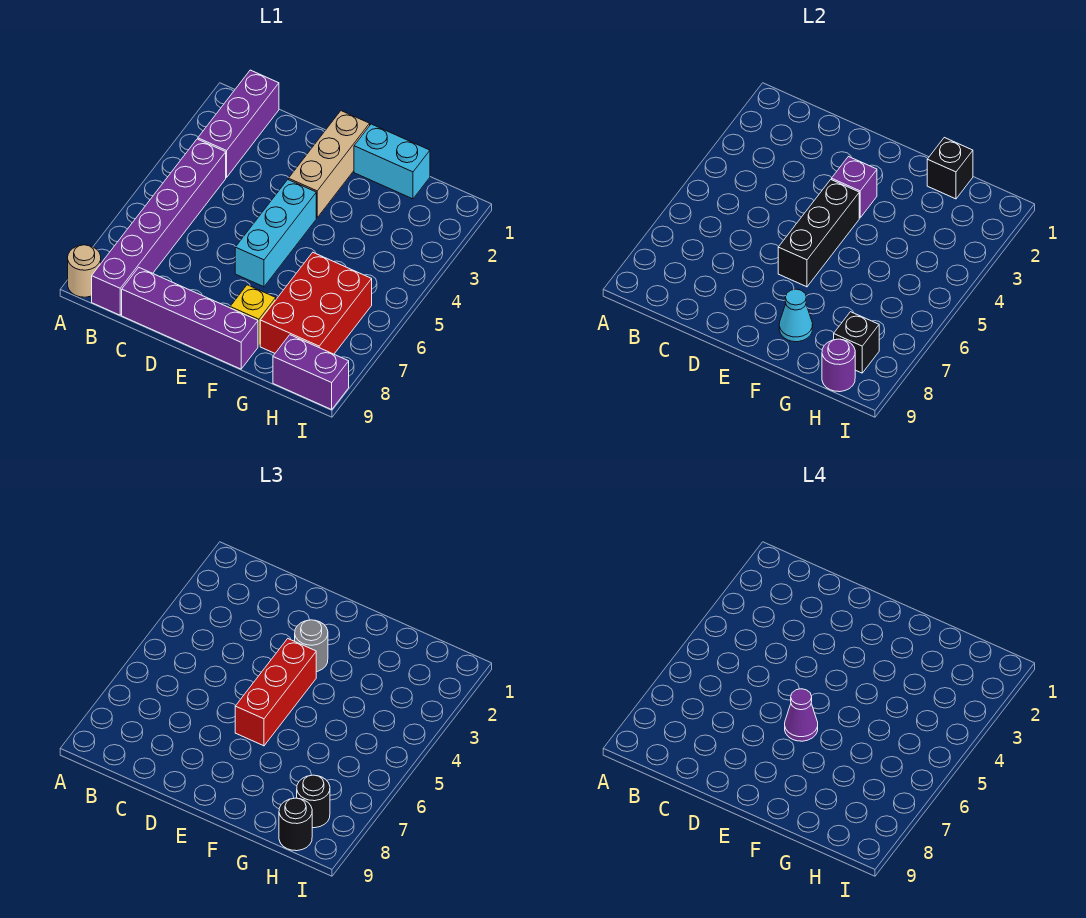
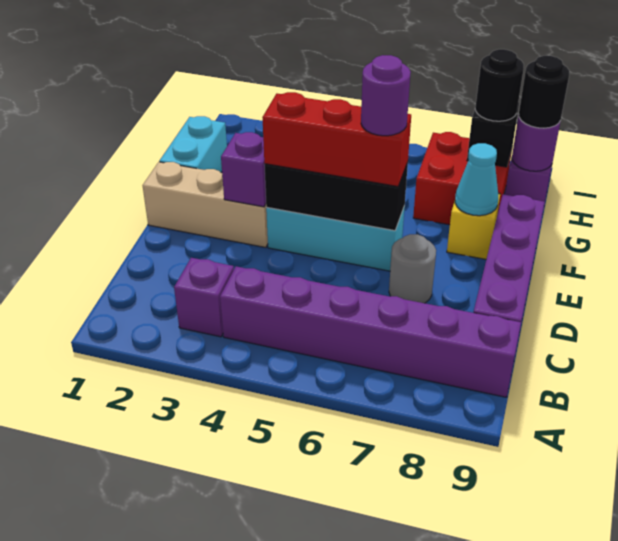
tan round brick A9 level 1 -> none
purple brick B1:B3 level 1 -> purple brick B3 level 1
grey round brick E3 level 3 -> grey round brick D7 level 1
purple cone E6 level 4 -> purple round brick E6 level 4
black brick G1 level 2 -> none
red brick G6:H8 level 1 -> red brick G7:H8 level 1

